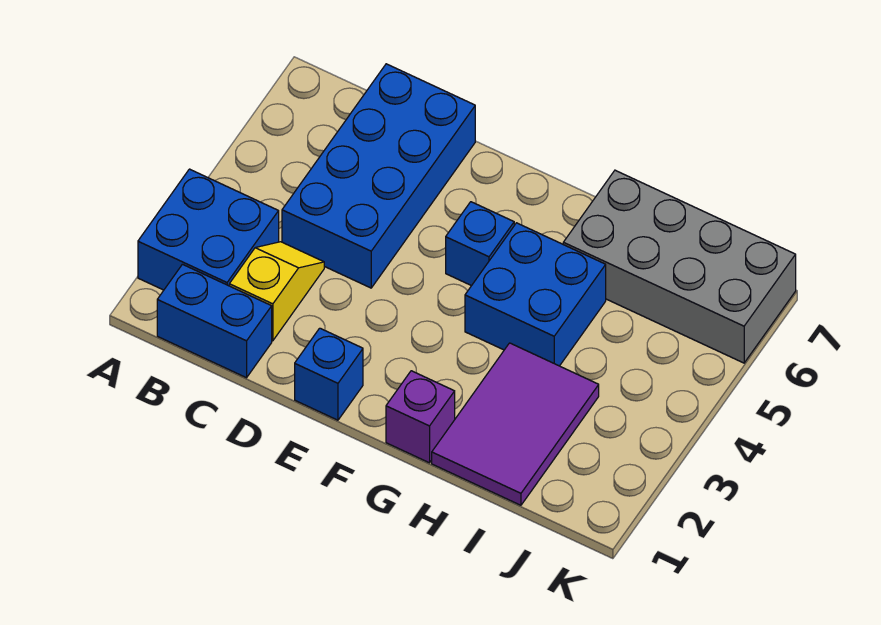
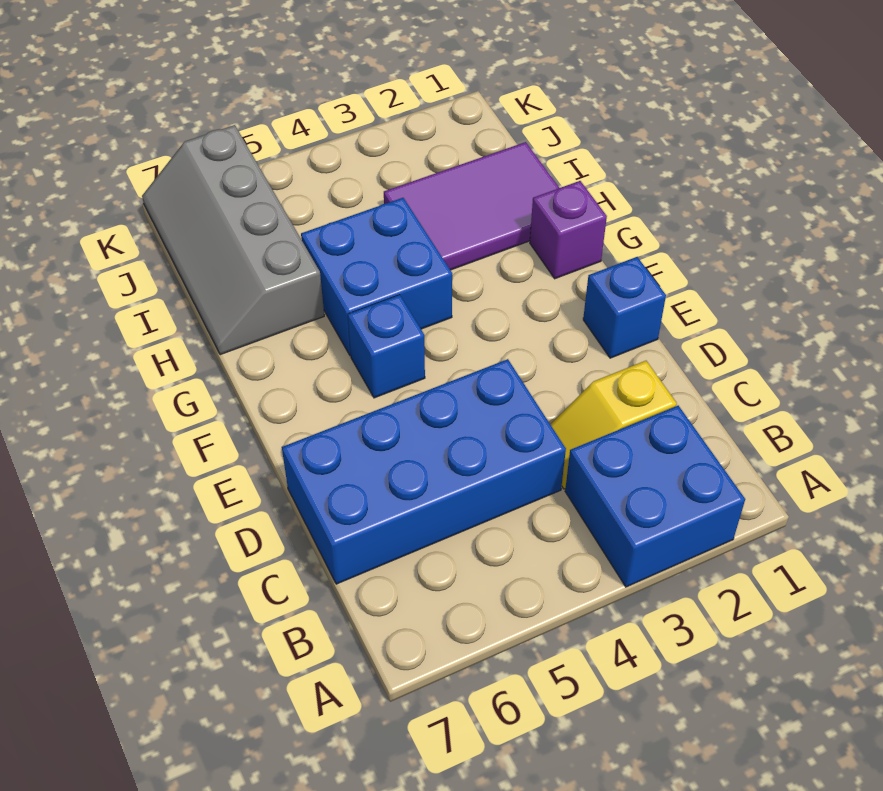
blue brick B1:C1 level 1 -> none
grey brick H6:K7 level 1 -> grey slope H6:K7 level 1 top 6

